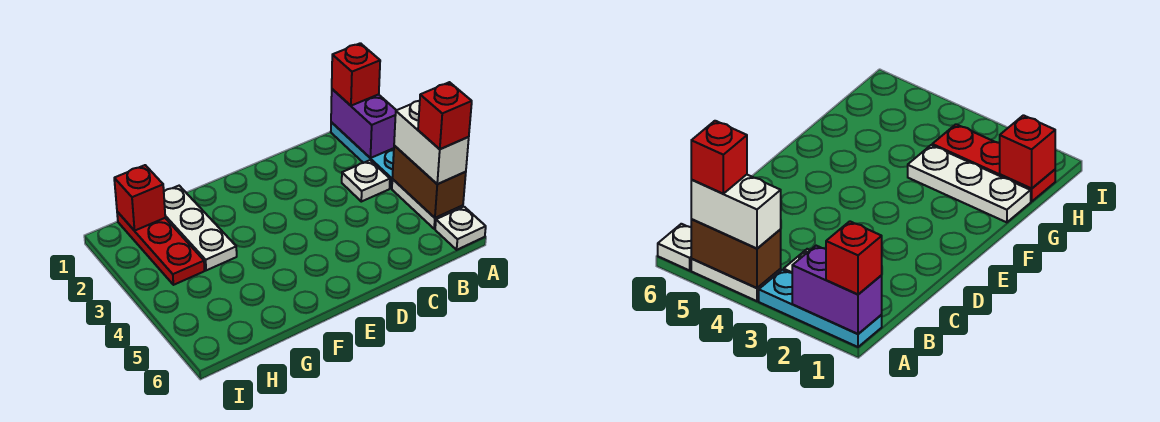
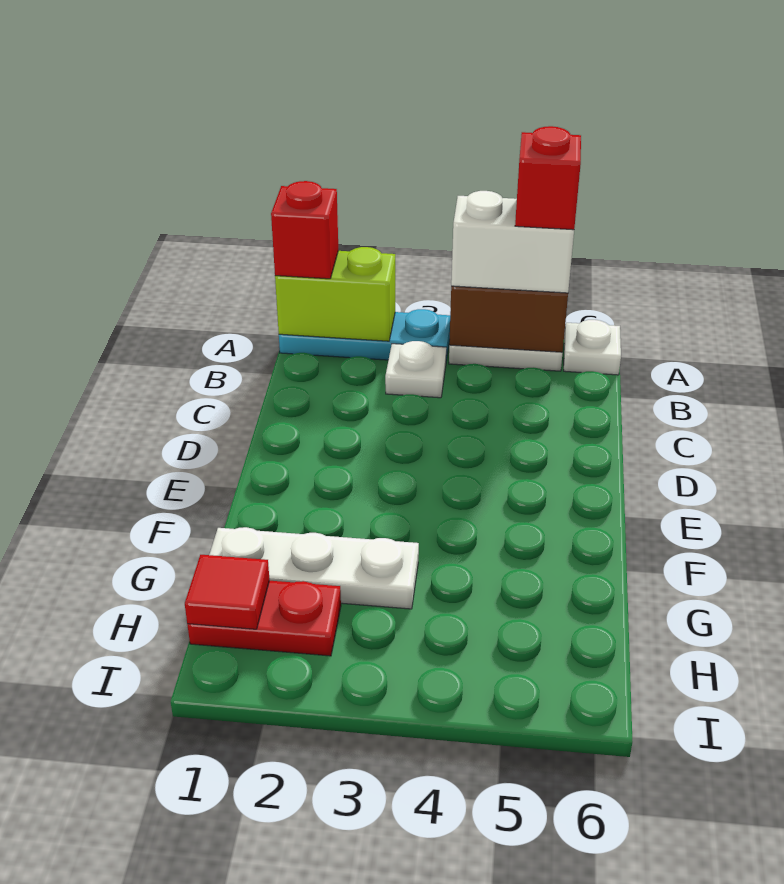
purple brick A1:A2 level 2 -> lime brick A1:A2 level 2
red plate H1:H3 level 1 -> red plate H1:H2 level 1
red brick H1 level 2 -> red tile H1 level 2

